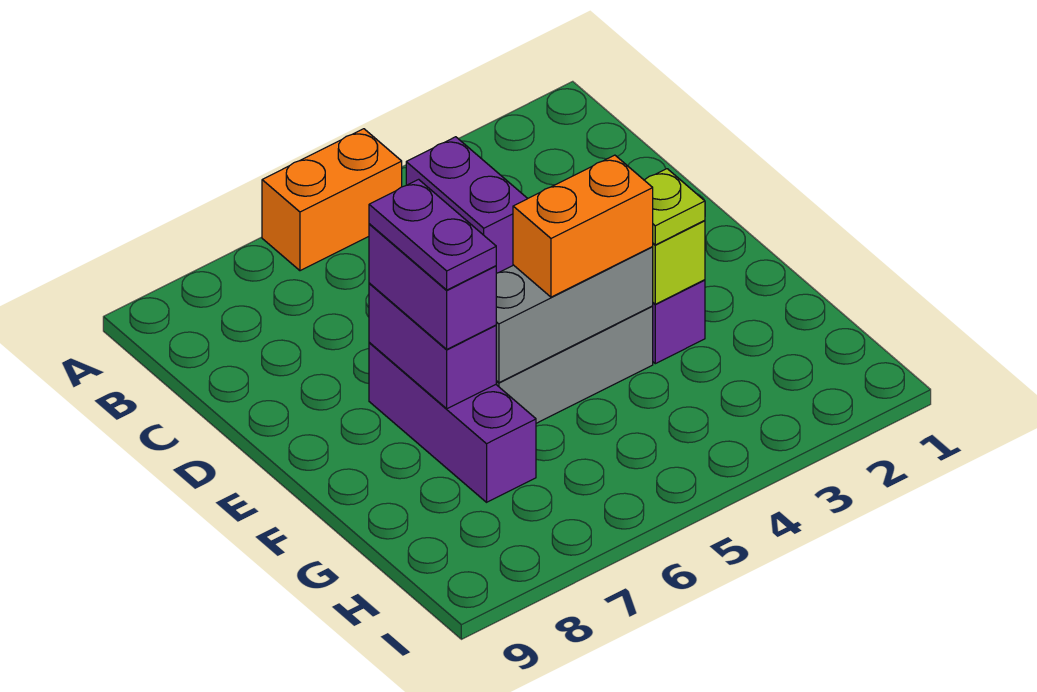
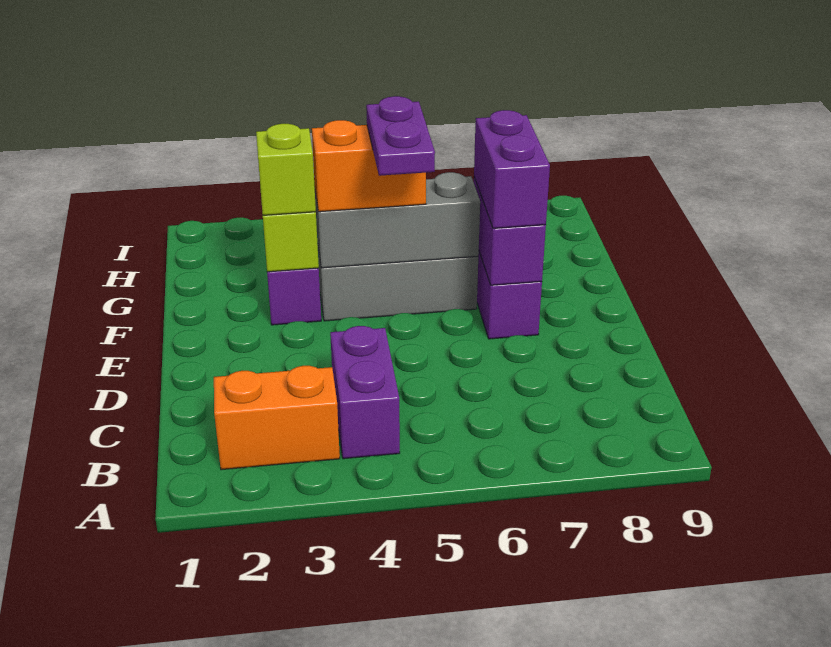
orange brick A5:A6 level 1 -> orange brick B2:B3 level 1
purple plate E7:F7 level 4 -> purple plate E5:F5 level 4
lime plate F3 level 3 -> lime brick F3 level 3

